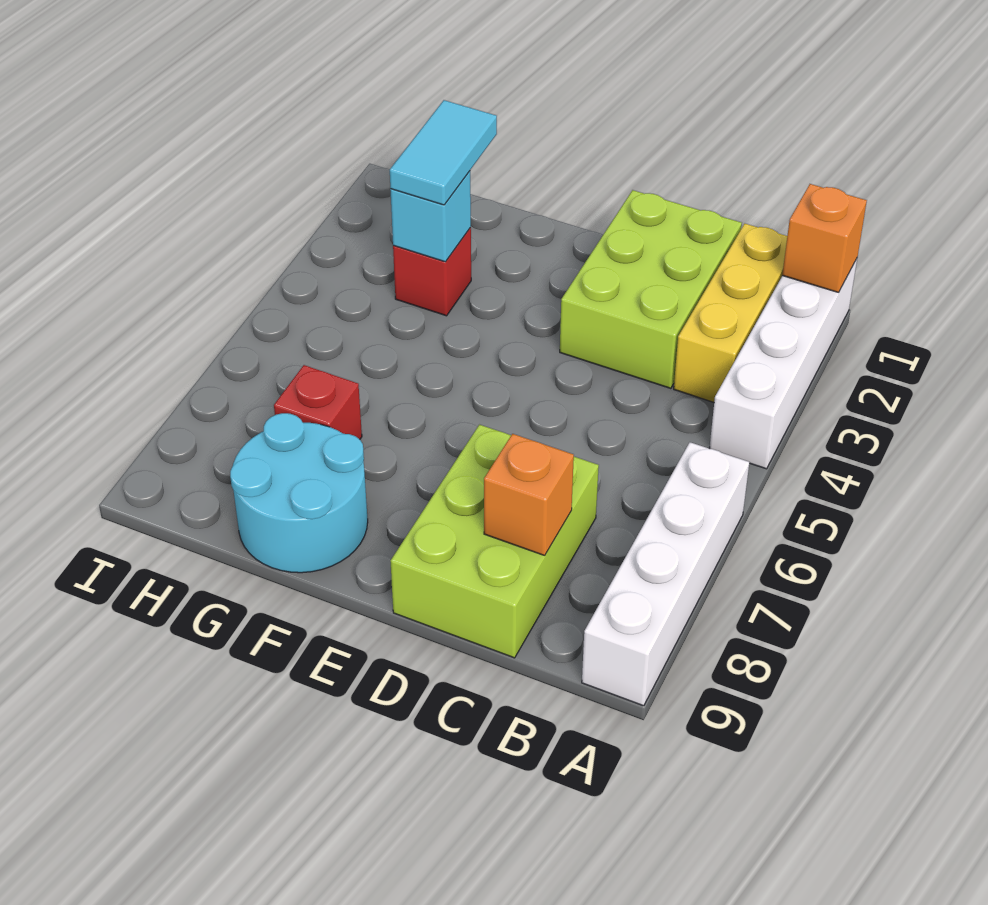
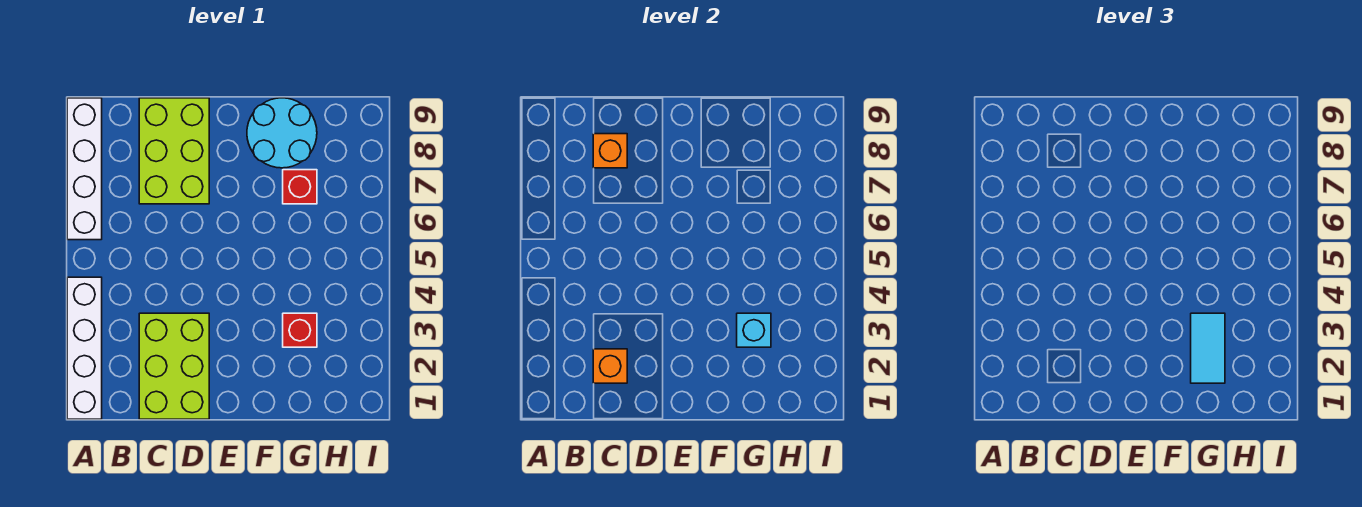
orange brick A1 level 2 -> orange brick C2 level 2
yellow brick B1:B3 level 1 -> none

